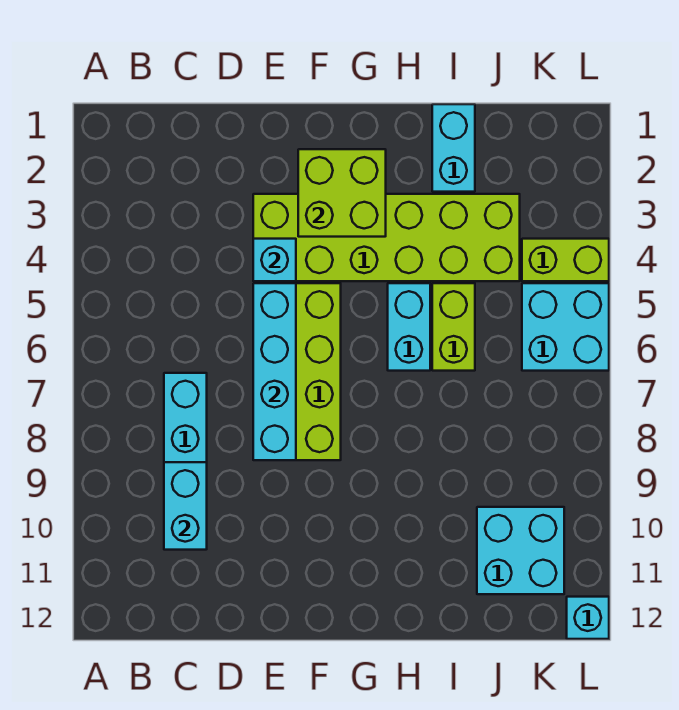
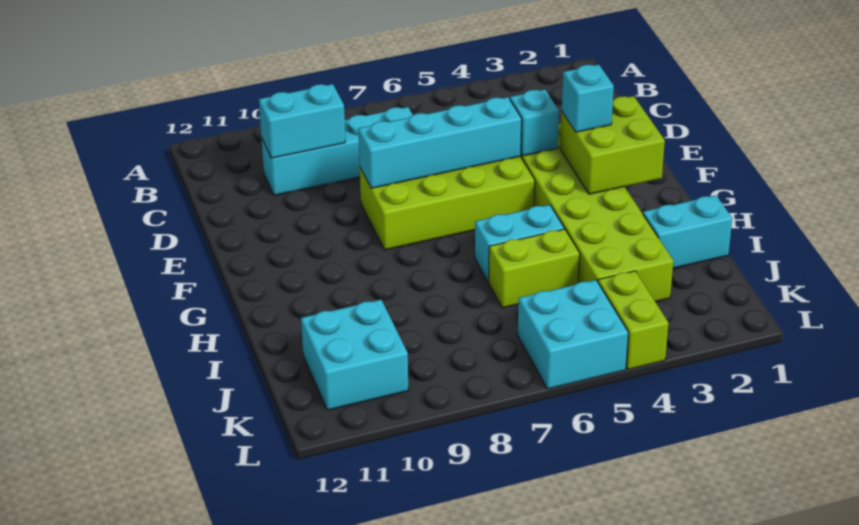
cyan brick L12 level 1 -> cyan brick F3 level 3

